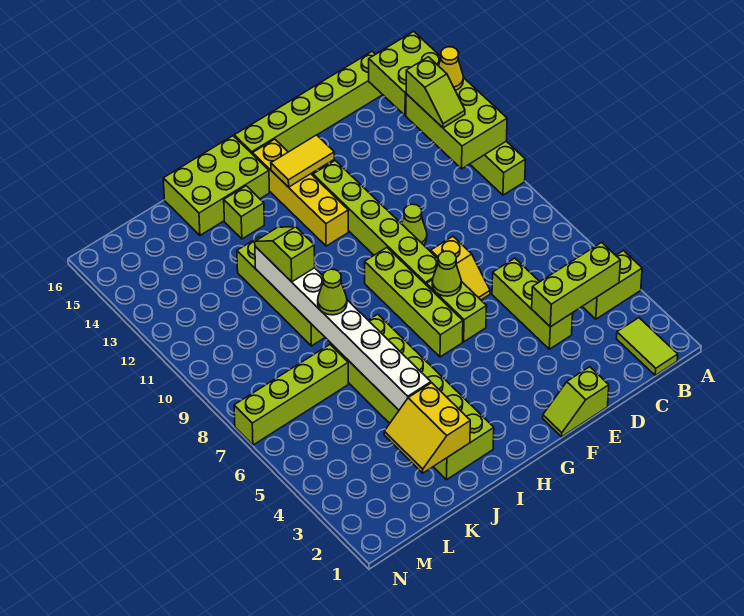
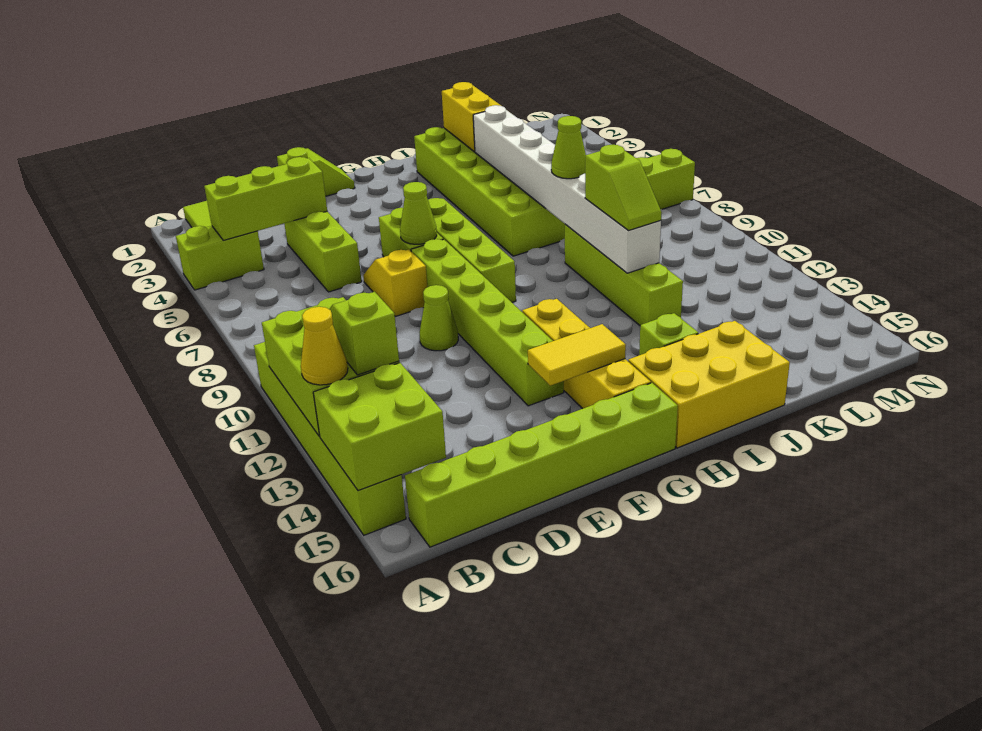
lime brick H15:J16 level 1 -> yellow brick H15:J16 level 1

